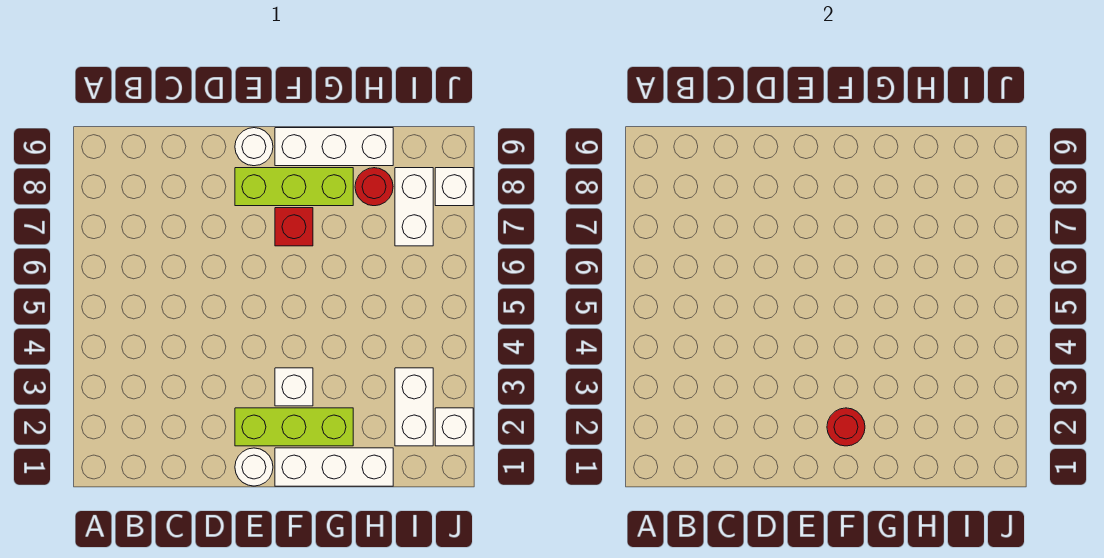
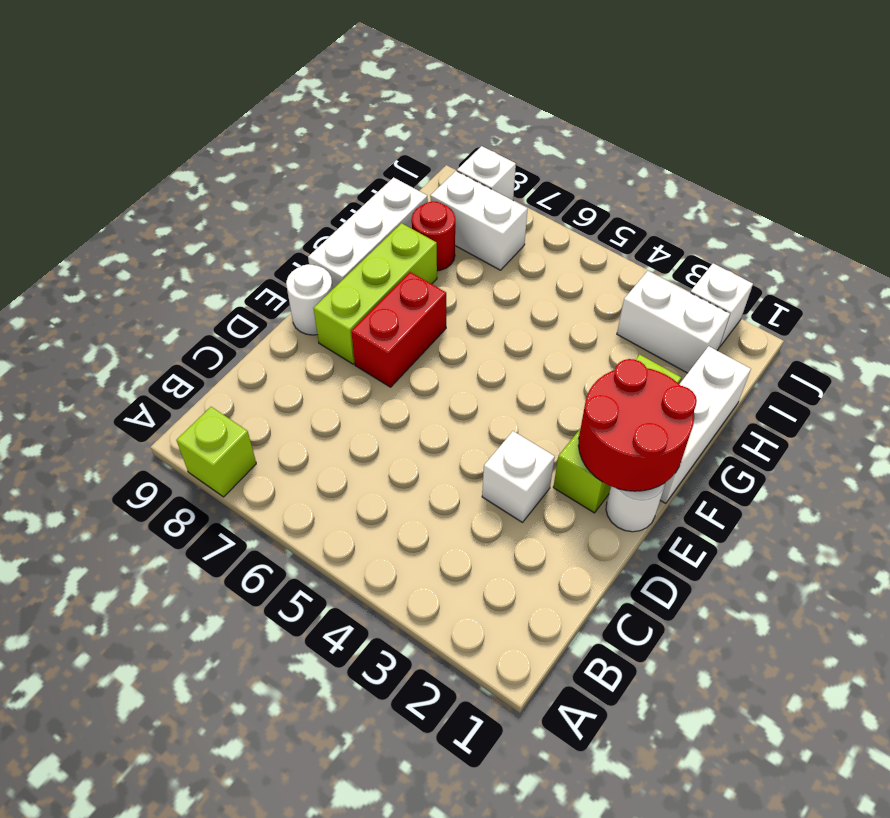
none -> lime brick A8 level 1
red round brick F2 level 2 -> red round brick E1:F2 level 2
white brick F3 level 1 -> white brick D3 level 1
red brick F7 level 1 -> red brick E7:F7 level 1

